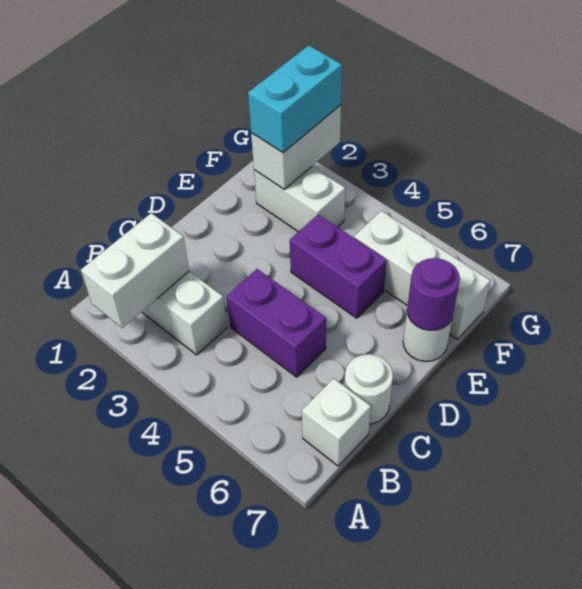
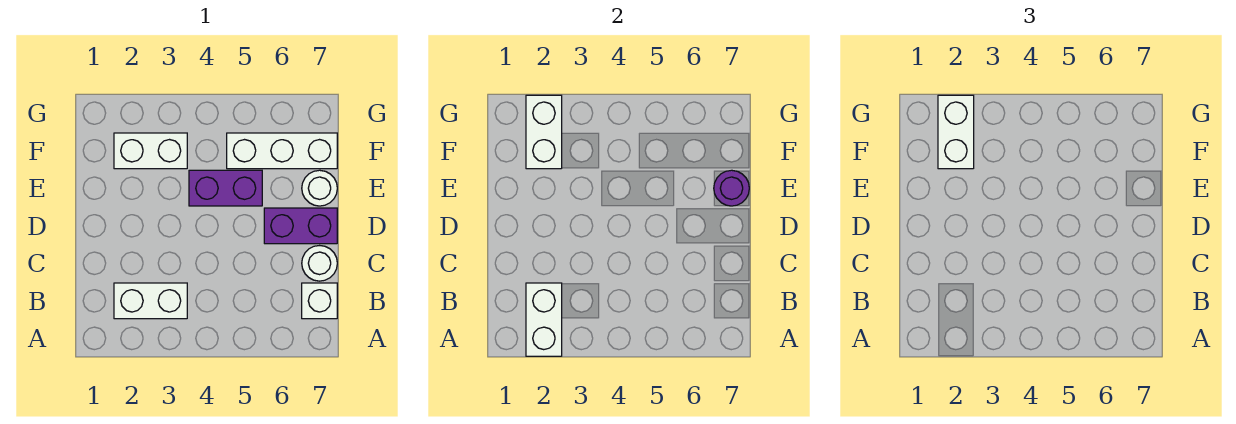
purple brick C4:C5 level 1 -> purple brick D6:D7 level 1
cyan brick F2:G2 level 3 -> white brick F2:G2 level 3

